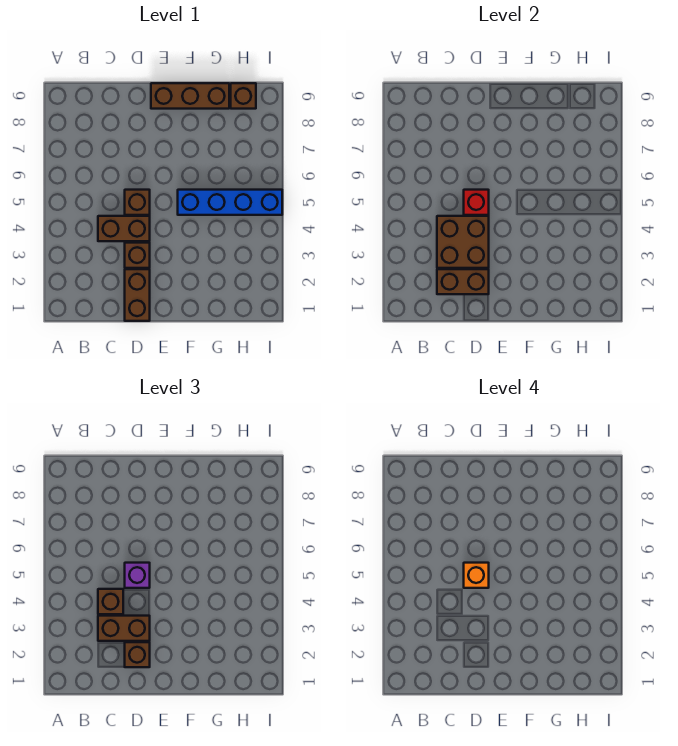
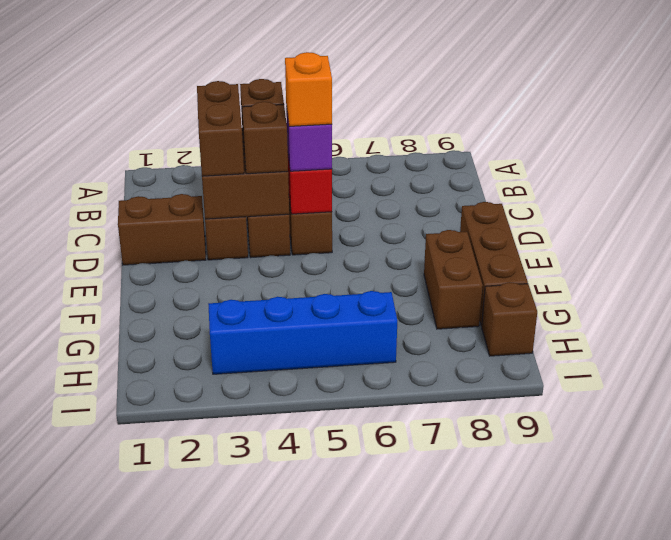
brown brick C2:D2 level 2 -> brown brick F8:G8 level 1
brown brick D2 level 3 -> brown brick D4 level 3
blue brick F5:I5 level 1 -> blue brick H3:H6 level 1

